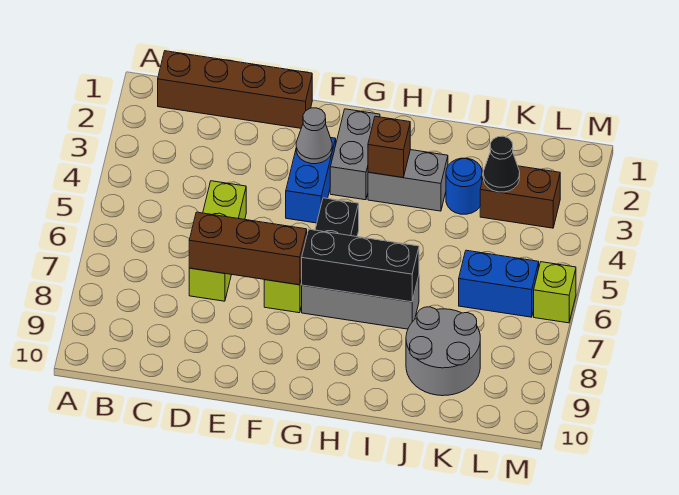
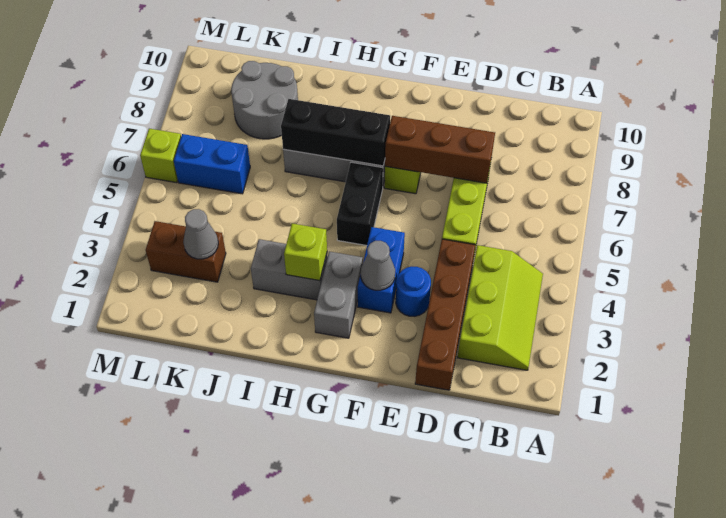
brown brick B1:E1 level 1 -> brown brick D1:D4 level 1
none -> lime slope B2:C4 level 1 top C
brown brick H3 level 2 -> lime brick H3 level 2
blue round brick J3 level 1 -> blue round brick E3 level 1
black cone K3 level 2 -> grey cone K3 level 2

